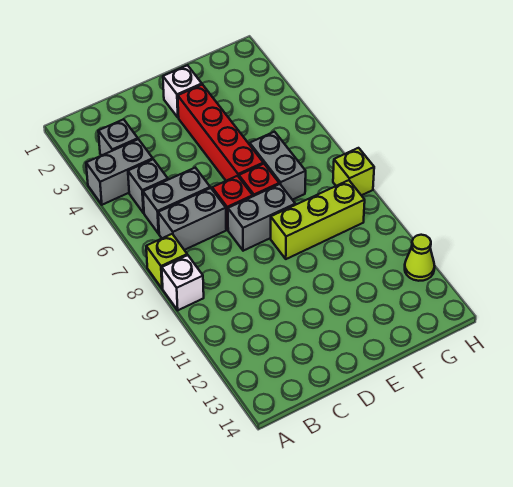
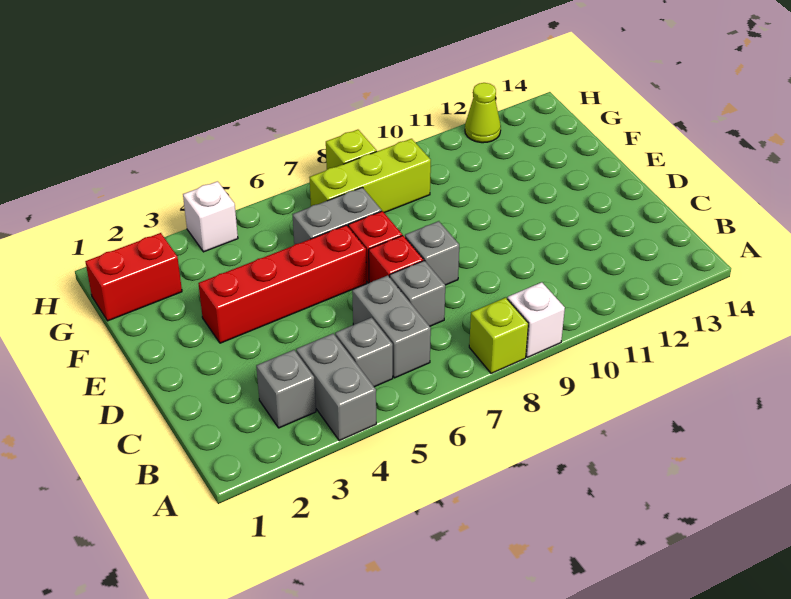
grey brick B7:C7 level 1 -> grey brick C7 level 1
grey brick D8:E8 level 1 -> grey brick D8 level 1
white brick E2 level 1 -> white brick H4 level 1
lime brick E9:G9 level 1 -> lime brick G7:G9 level 1
none -> red brick G1:G2 level 1

